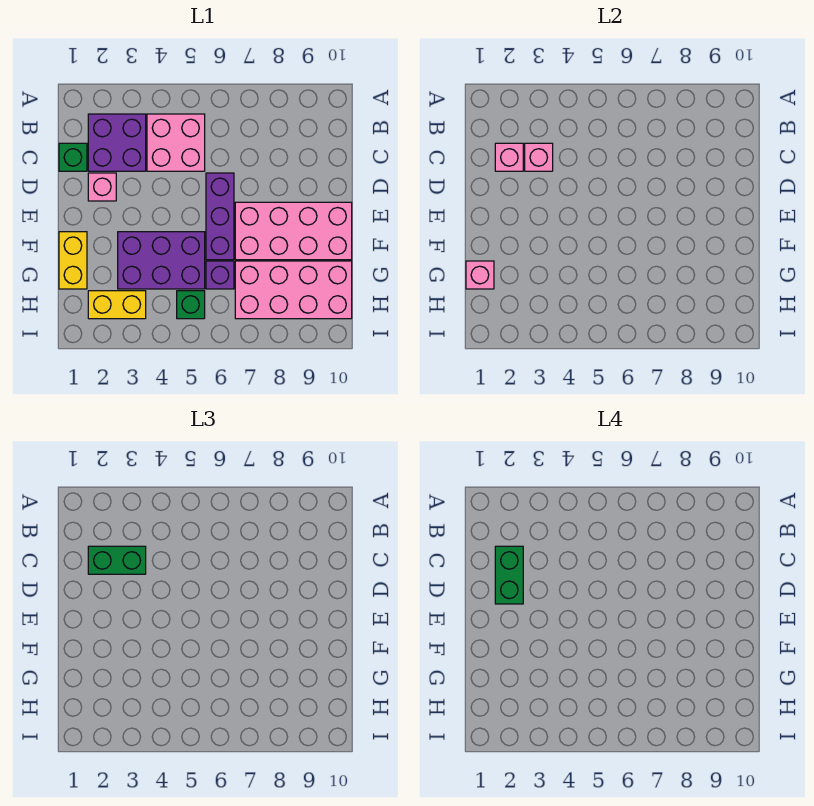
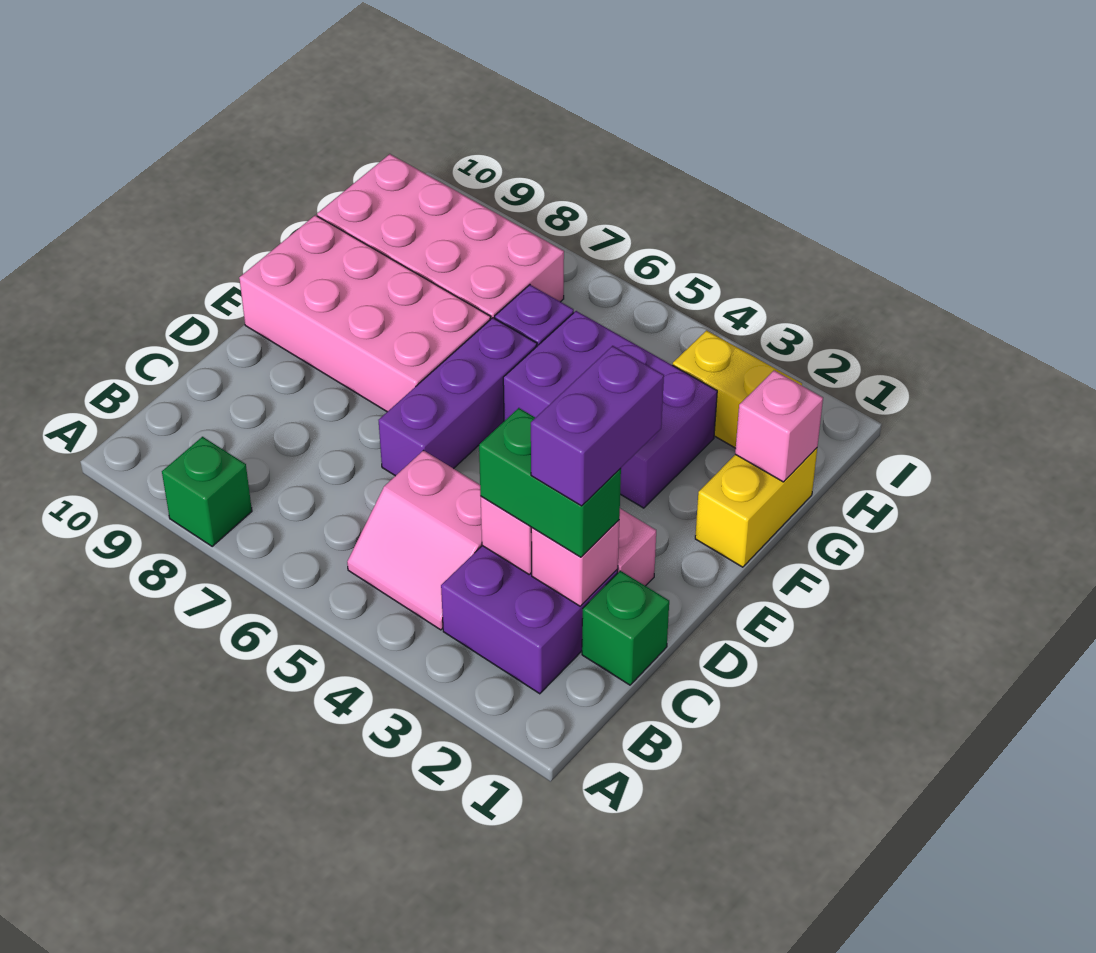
pink brick B4:C5 level 1 -> pink slope B4:C5 level 1 top C
green brick C2:D2 level 4 -> purple brick C2:D2 level 4
green brick H5 level 1 -> green brick A8 level 1

